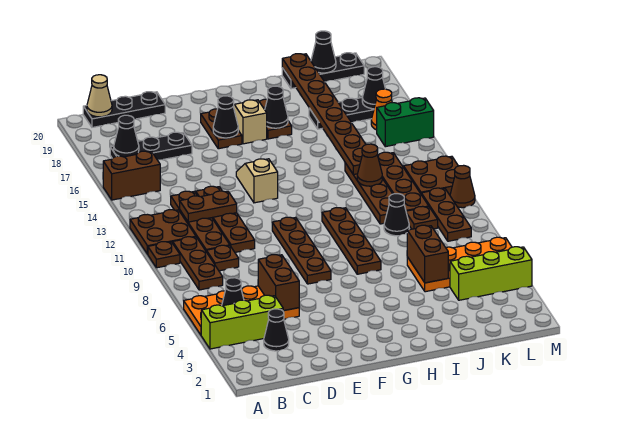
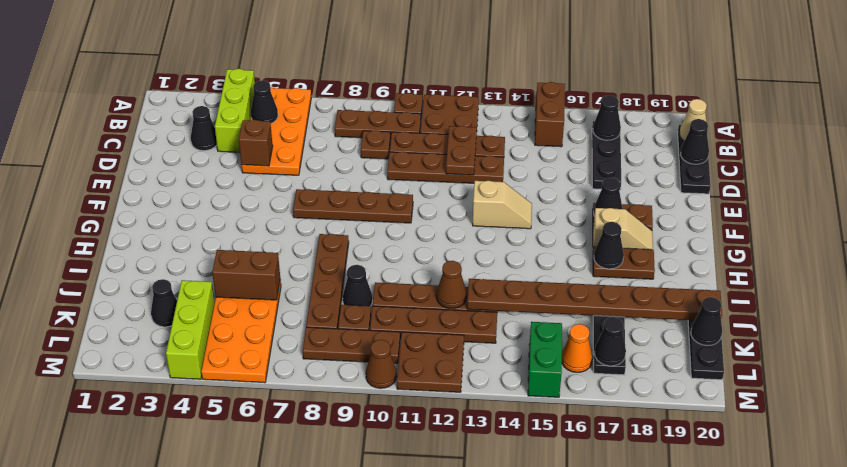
none -> black cone C20 level 2
brown brick D5:D6 level 2 -> brown brick D5 level 2
brown plate H7:H10 level 1 -> brown plate H8:K8 level 1
none -> black cone K3 level 1

